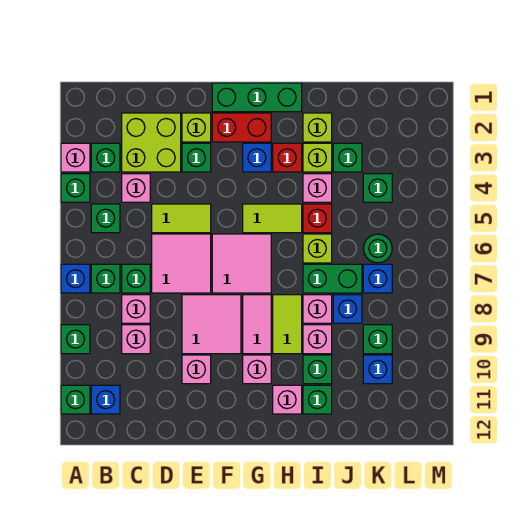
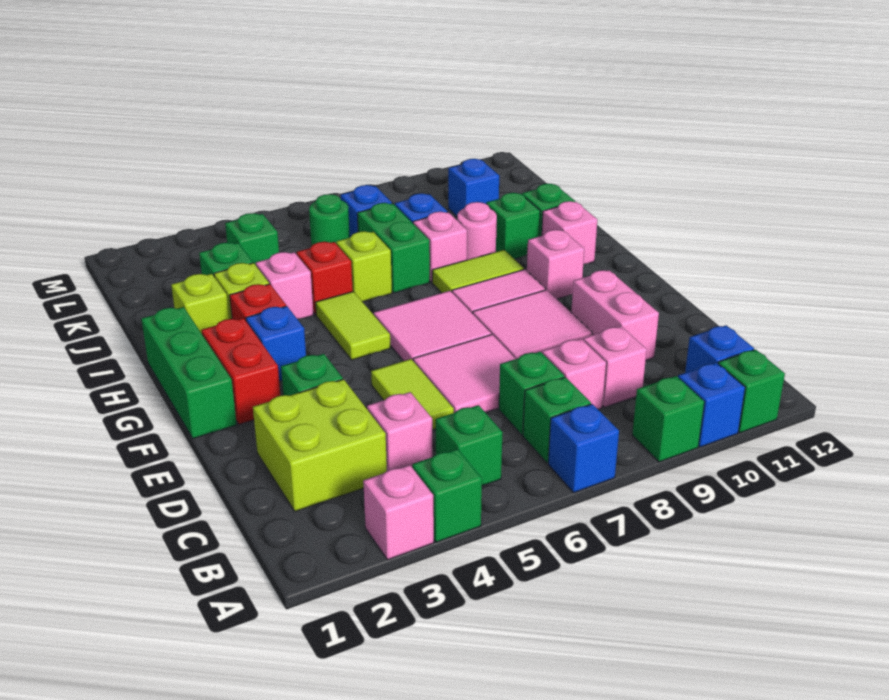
none -> blue brick A10 level 1
green brick B3 level 1 -> none
lime brick E2 level 1 -> none
pink brick E10 level 1 -> pink brick D10:E10 level 1
pink brick I9 level 1 -> pink round brick I9 level 1
green brick K9 level 1 -> none

